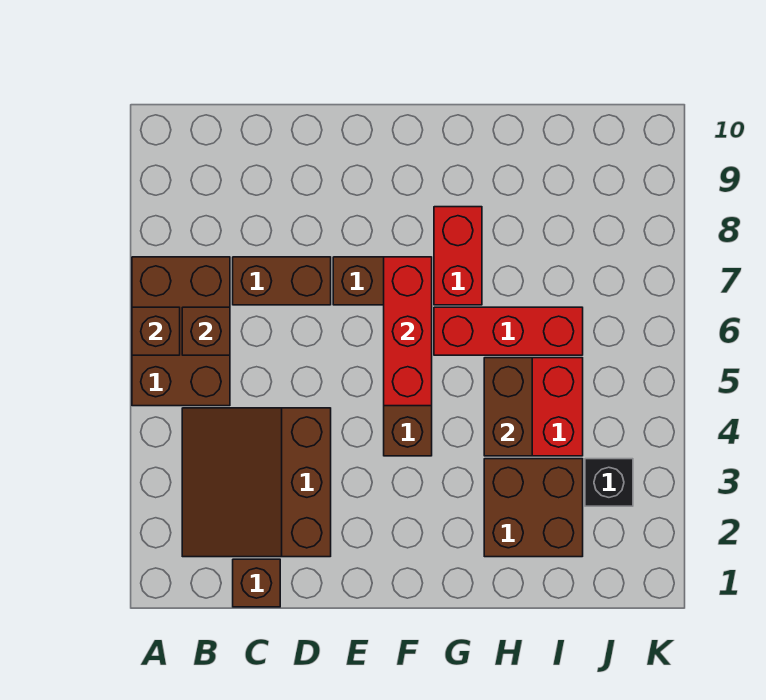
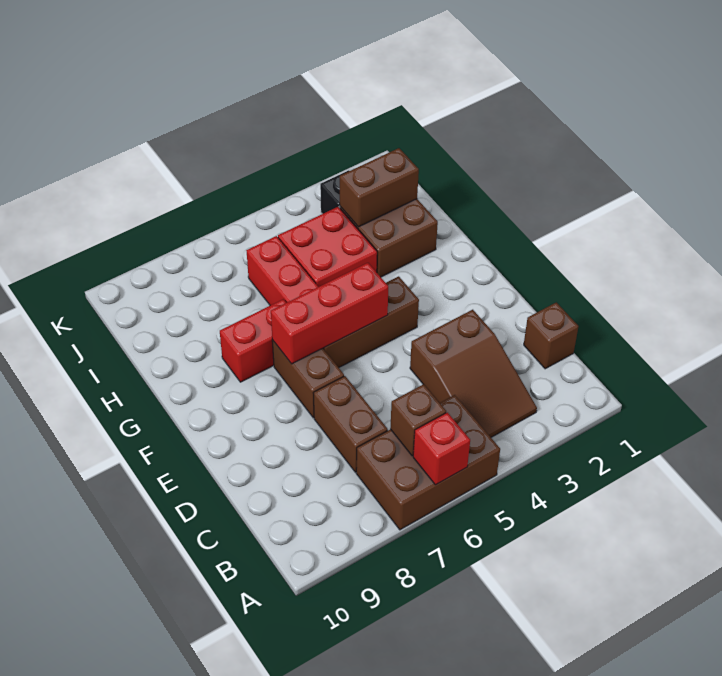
brown brick A6 level 2 -> red brick A6 level 2
brown slope B2:D4 level 1 top D -> brown slope B3:D4 level 1 top D
brown brick H4:H5 level 2 -> brown brick I2:I3 level 2

